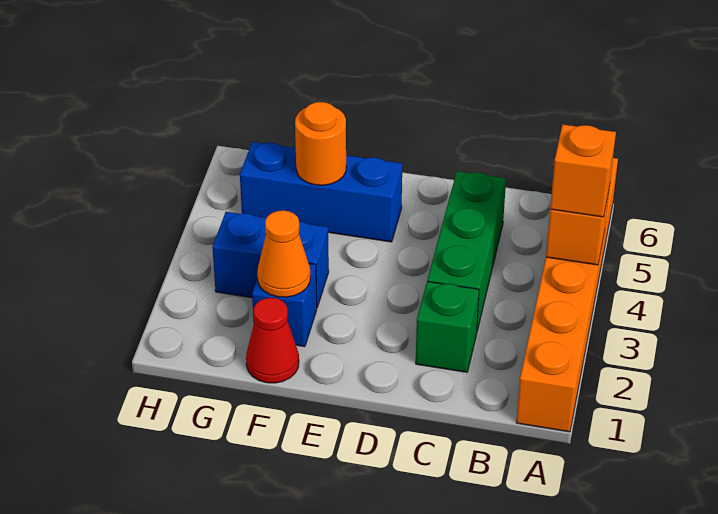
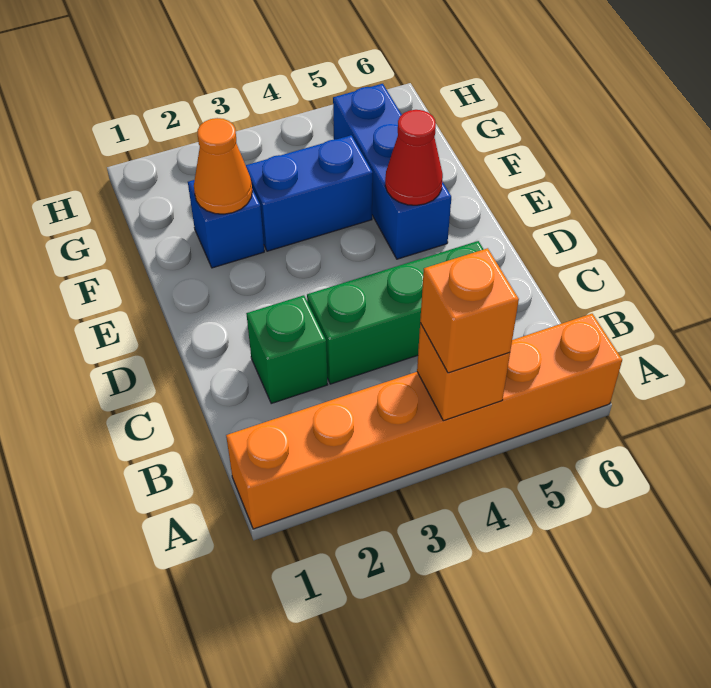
red cone F1 level 1 -> red cone E5 level 2
blue brick F3:G3 level 1 -> blue brick F3:F4 level 1
orange round brick F5 level 2 -> none

